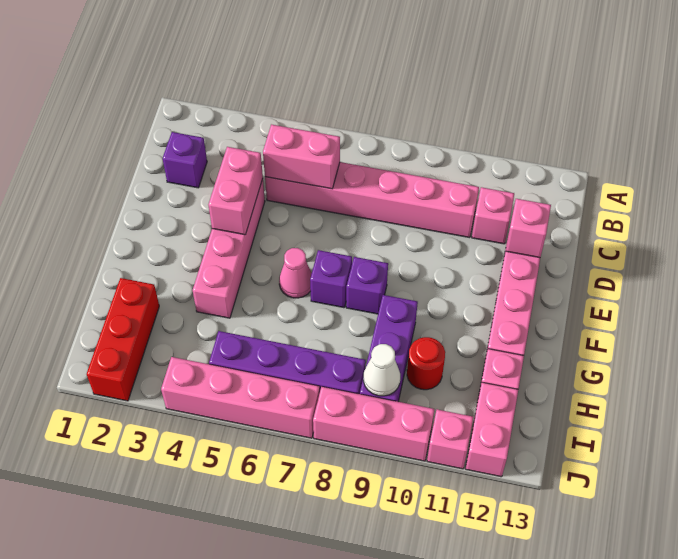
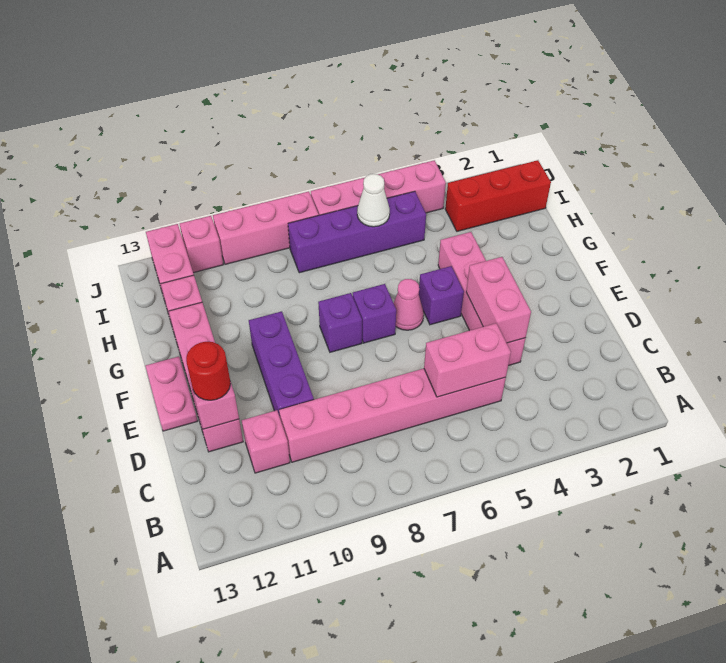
purple brick C2 level 1 -> purple brick F5 level 1
none -> pink plate E13:F13 level 1
purple brick G9:I9 level 1 -> purple brick D10:F10 level 1
red brick H2:J2 level 1 -> red brick I1:I3 level 1
red round brick H10 level 1 -> red round brick D12 level 3
white cone I9 level 2 -> white cone I6 level 2

